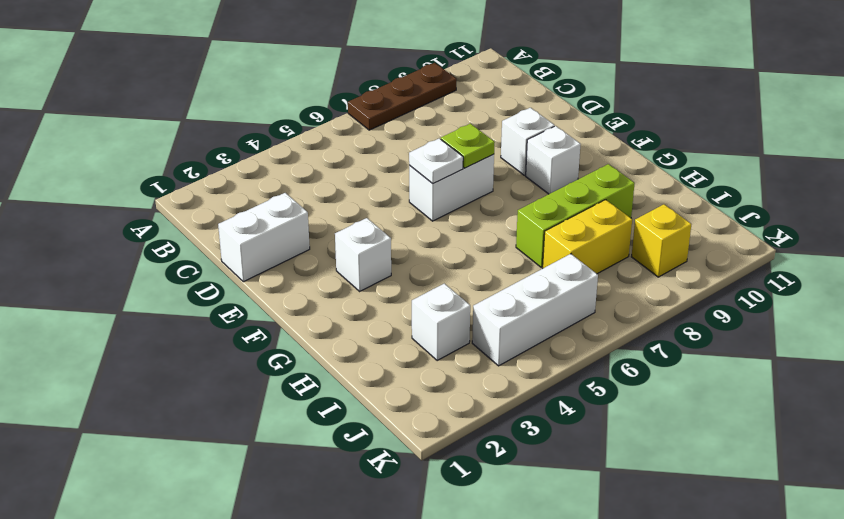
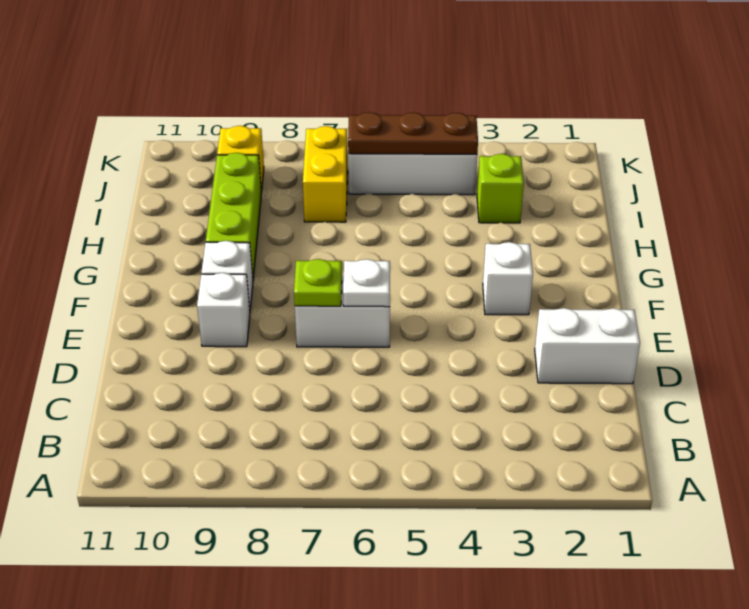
brown plate A7:A9 level 1 -> brown plate J4:J6 level 2
lime brick H7:H9 level 1 -> lime brick G9:I9 level 1
white brick I3 level 1 -> lime brick I3 level 1
yellow brick I7:I8 level 1 -> yellow brick I7:J7 level 1

